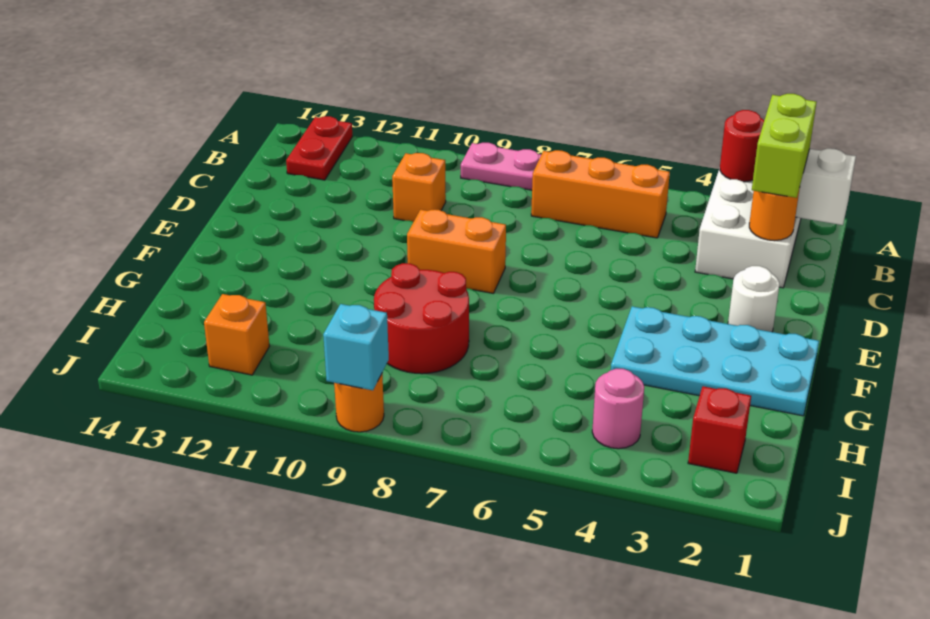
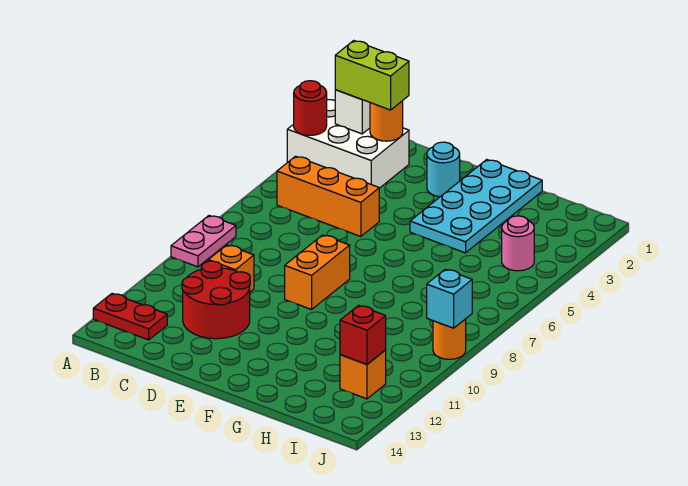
orange brick B5:B7 level 1 -> orange brick B5:D5 level 1
white round brick E2 level 1 -> cyan round brick E2 level 1
red round brick G8:H9 level 1 -> red round brick C11:D12 level 1
red brick I2 level 1 -> red brick I12 level 2

